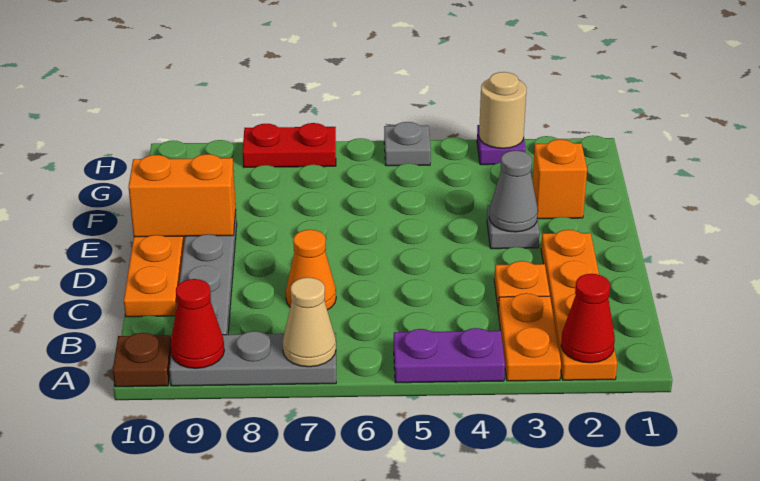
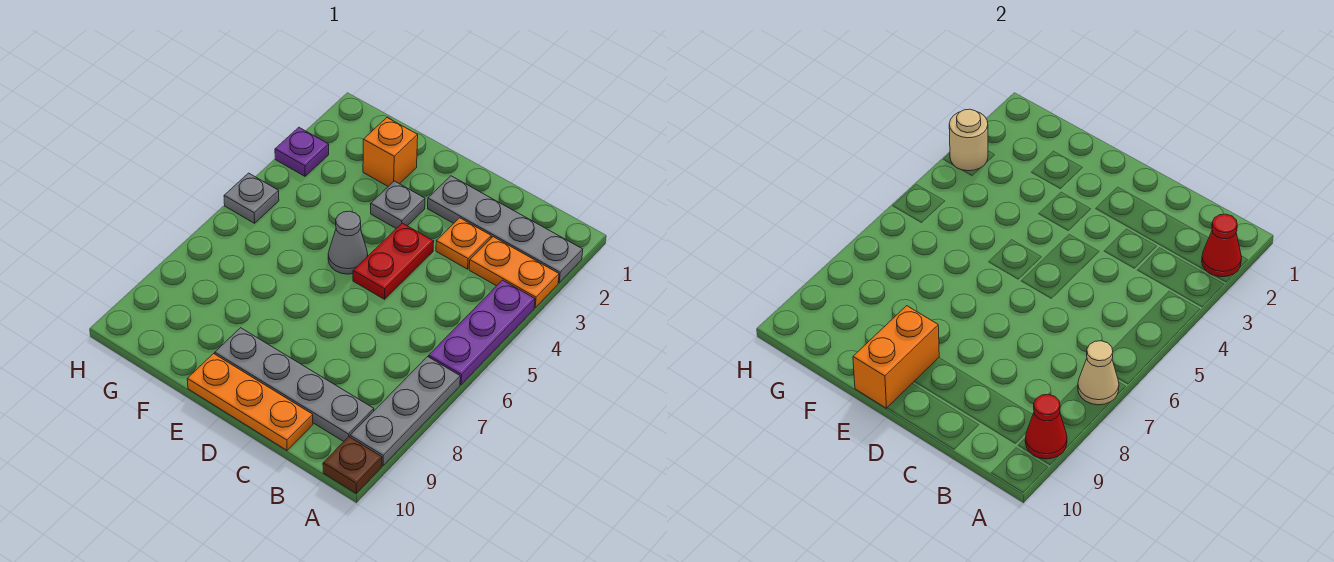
orange plate A2:D2 level 1 -> grey plate A2:D2 level 1
purple plate A4:A5 level 1 -> purple plate A4:A6 level 1
orange cone C7 level 1 -> none
grey cone E3 level 2 -> grey cone E5 level 1
red plate H7:H8 level 1 -> red plate D4:D5 level 1

